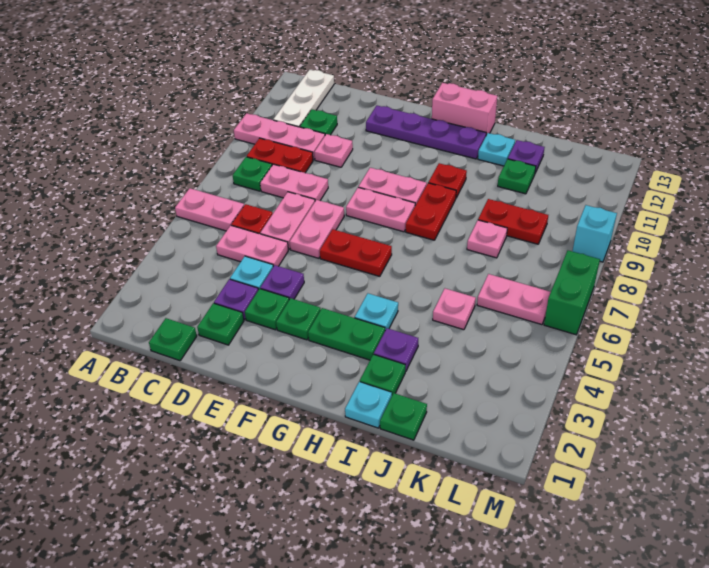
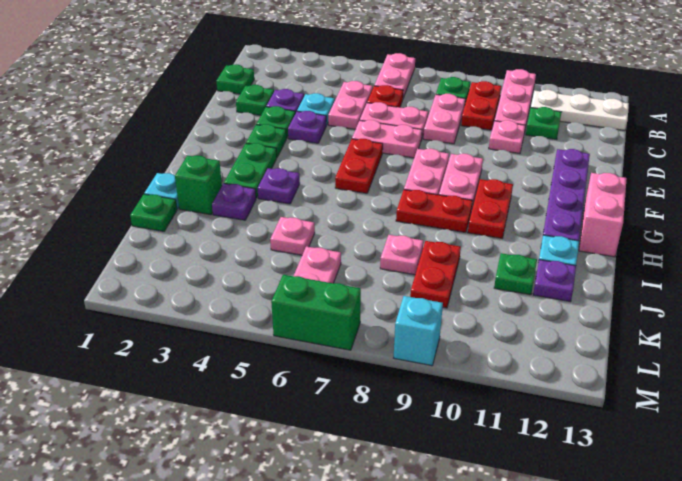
cyan plate H4 level 1 -> purple plate H4 level 1
red plate H10 level 1 -> red plate G10:H10 level 1
green plate I2 level 1 -> green brick I2 level 1

